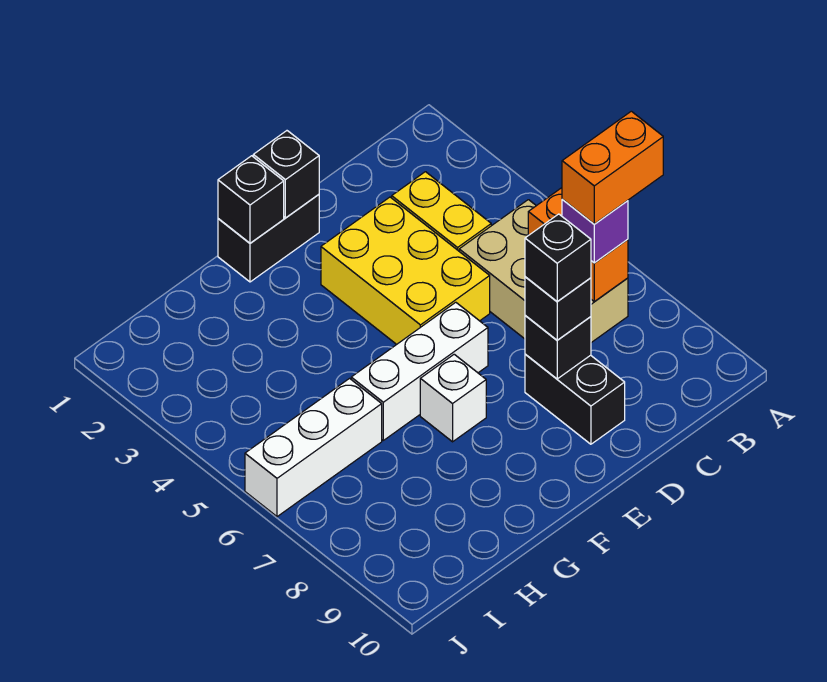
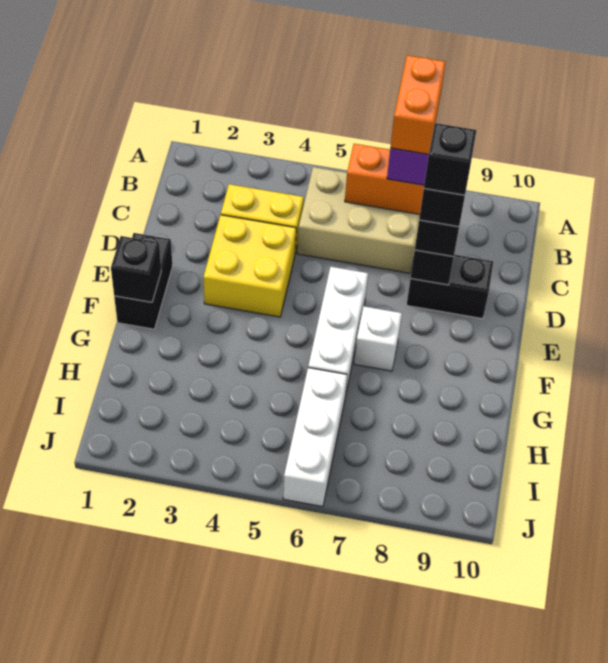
yellow brick D3:E5 level 1 -> yellow brick D3:E4 level 1
black brick E1 level 2 -> black brick D8 level 5

